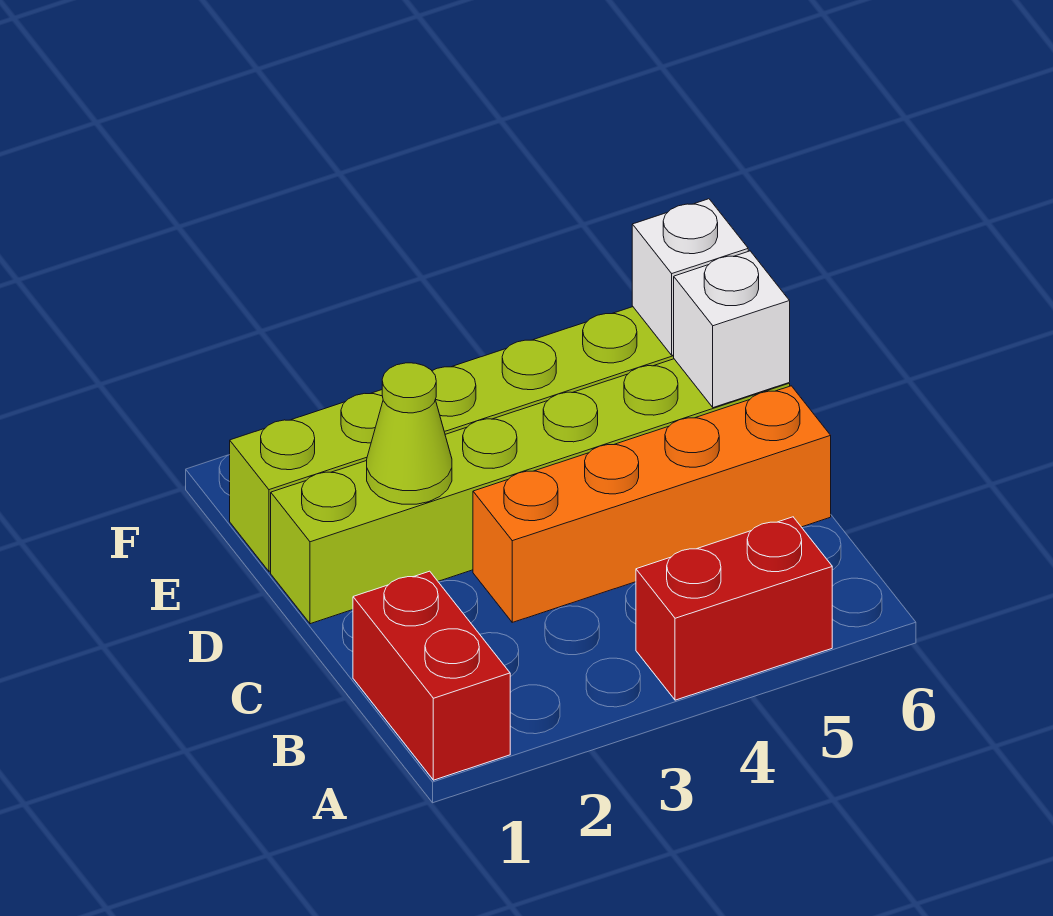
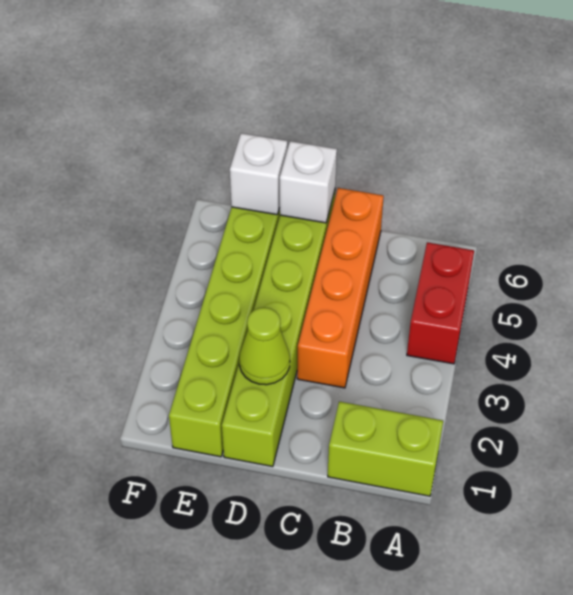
red brick A1:B1 level 1 -> lime brick A1:B1 level 1

